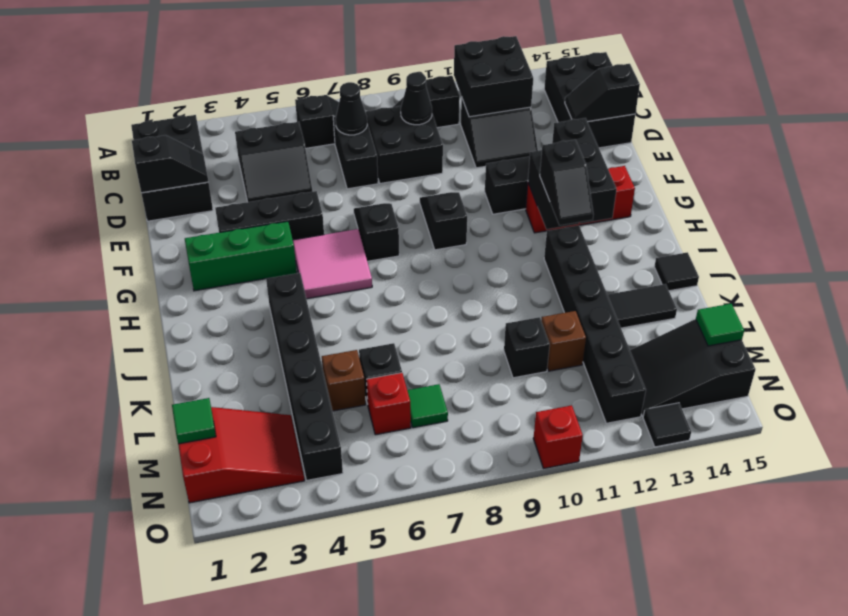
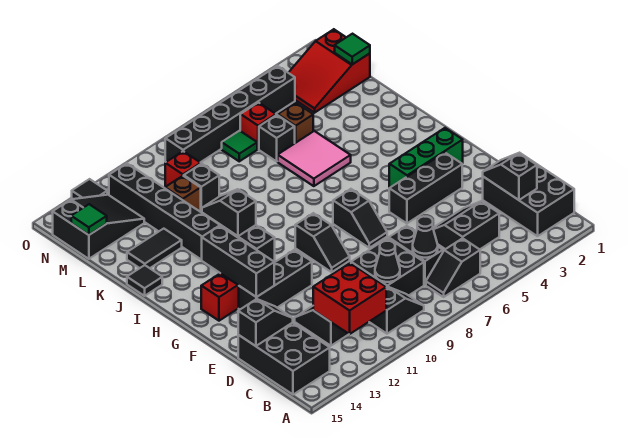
black brick B11:C12 level 2 -> red brick B11:C12 level 2
black slope D1:D2 level 2 top 1 -> black slope C2:D2 level 2 top C
pink tile G5:H6 level 1 -> pink tile J5:K6 level 1
black brick I4:N4 level 1 -> black brick N4:N9 level 1
red brick O10 level 1 -> red brick M10 level 1

